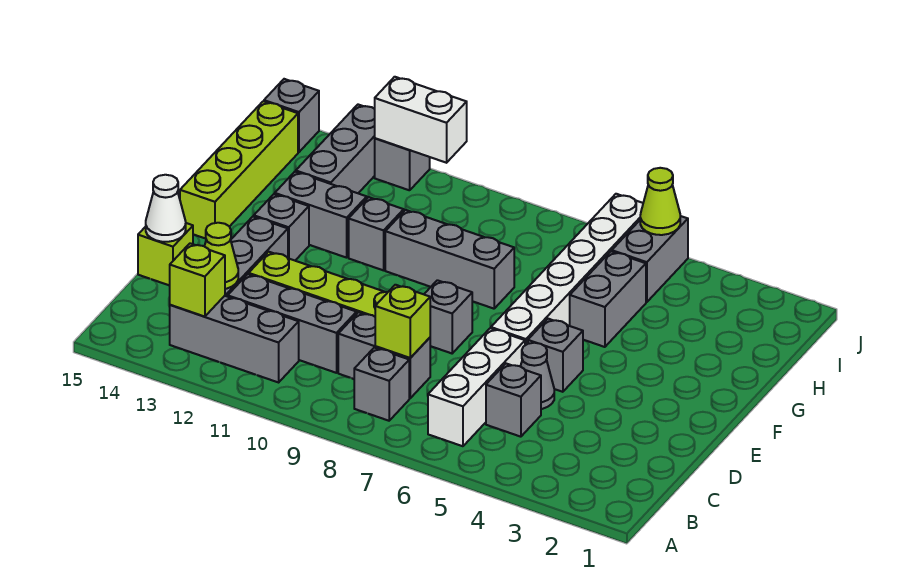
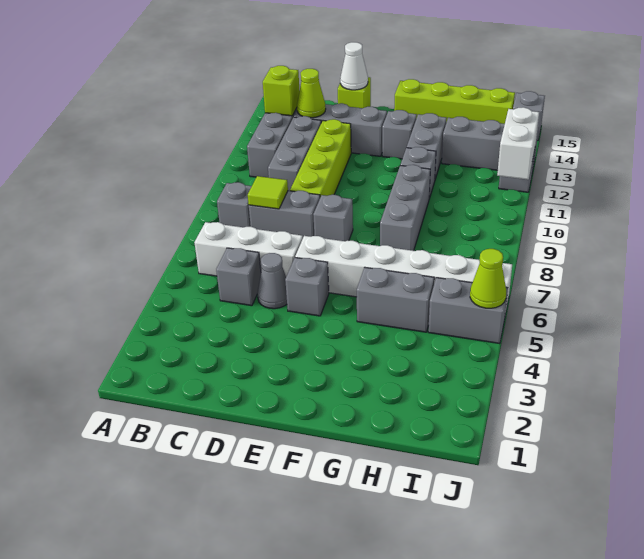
grey brick C8:C9 level 1 -> grey brick C8:D8 level 1
lime brick C8 level 2 -> lime tile C8 level 2

